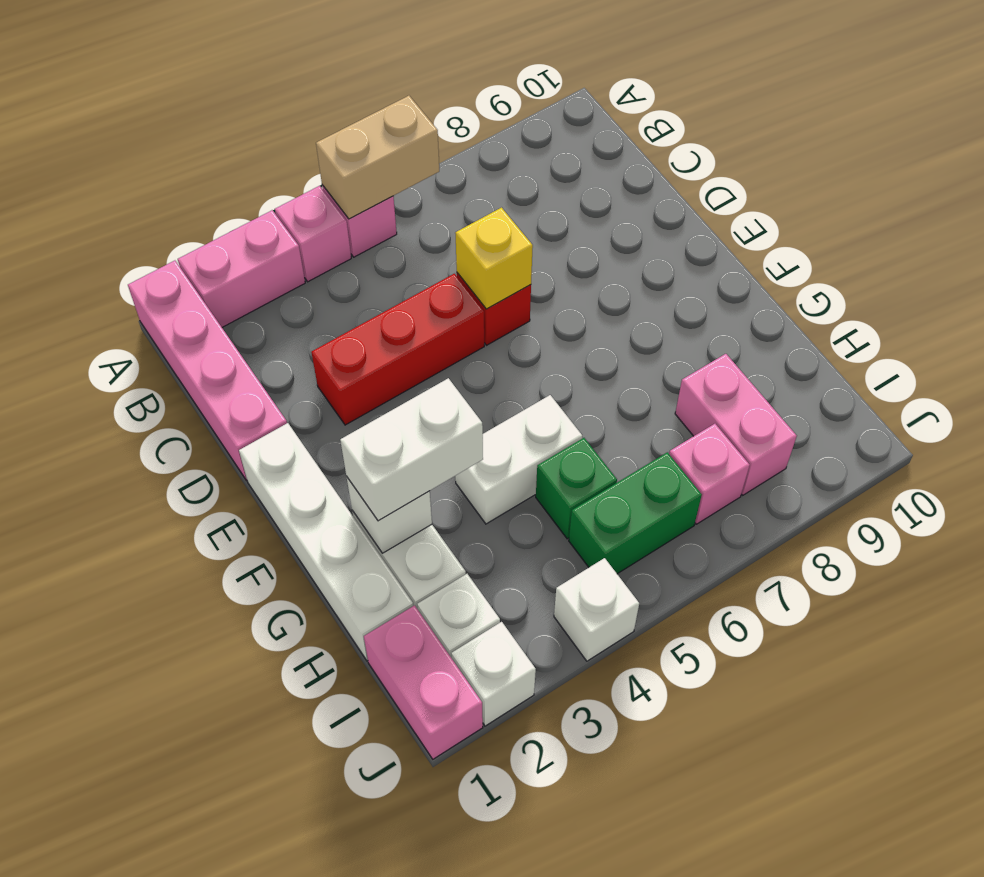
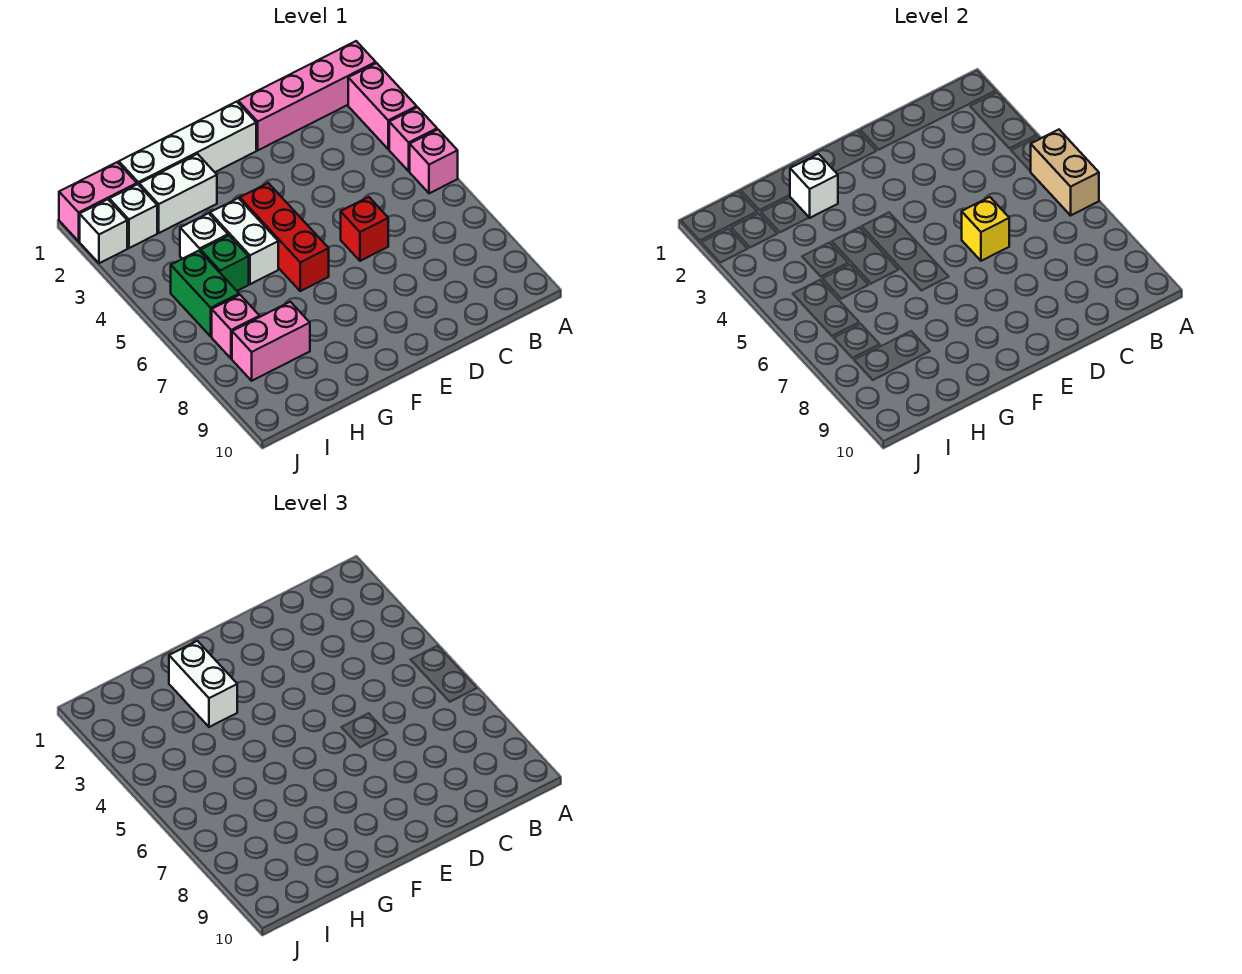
red brick D3:D5 level 1 -> red brick F4:F6 level 1
white brick J4 level 1 -> white brick H4 level 1

